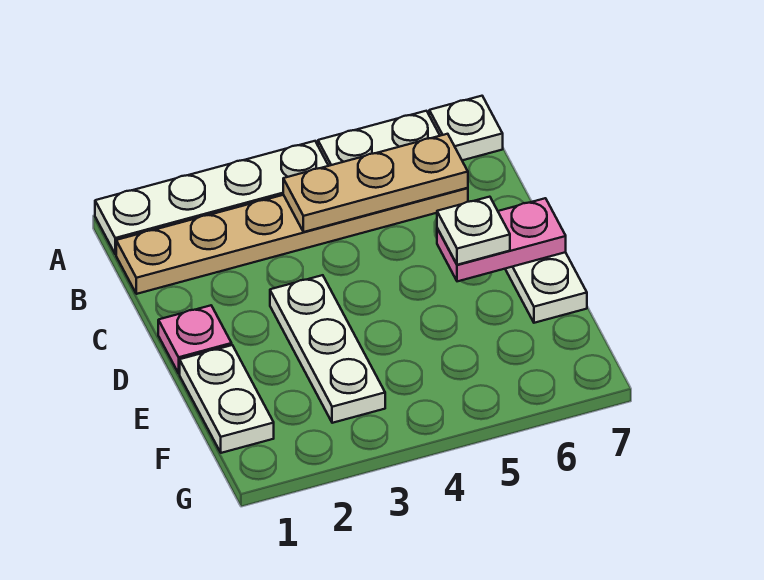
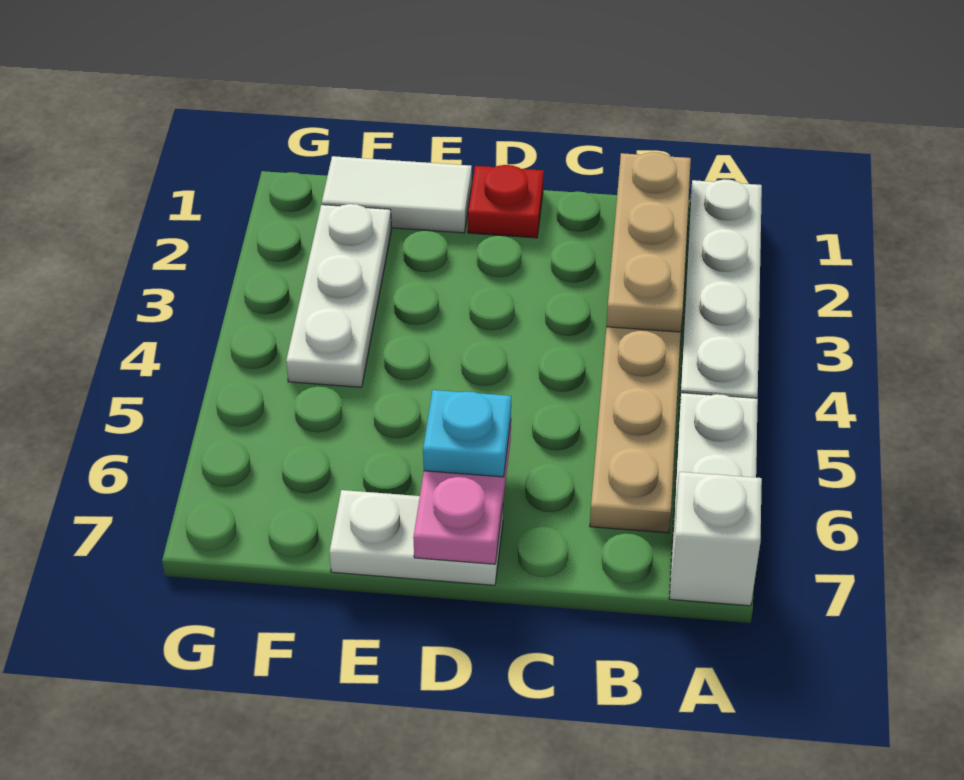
white plate A7 level 1 -> white brick A7 level 1
tan plate B4:B6 level 2 -> tan plate B1:B3 level 2
pink plate D1 level 1 -> red plate D1 level 1
white plate D3:F3 level 1 -> white plate F2:F4 level 1
white plate D6 level 3 -> cyan plate D6 level 3
white plate E1:F1 level 1 -> white tile E1:F1 level 1

